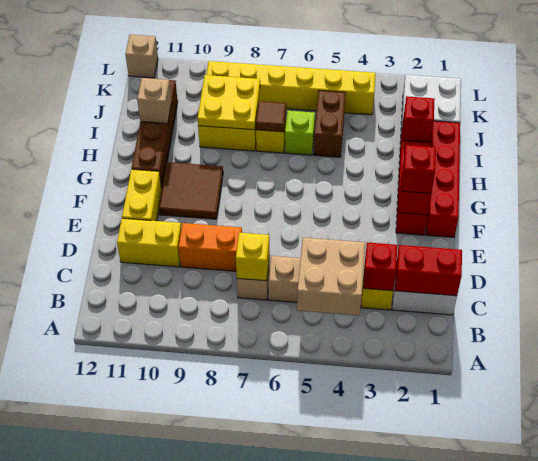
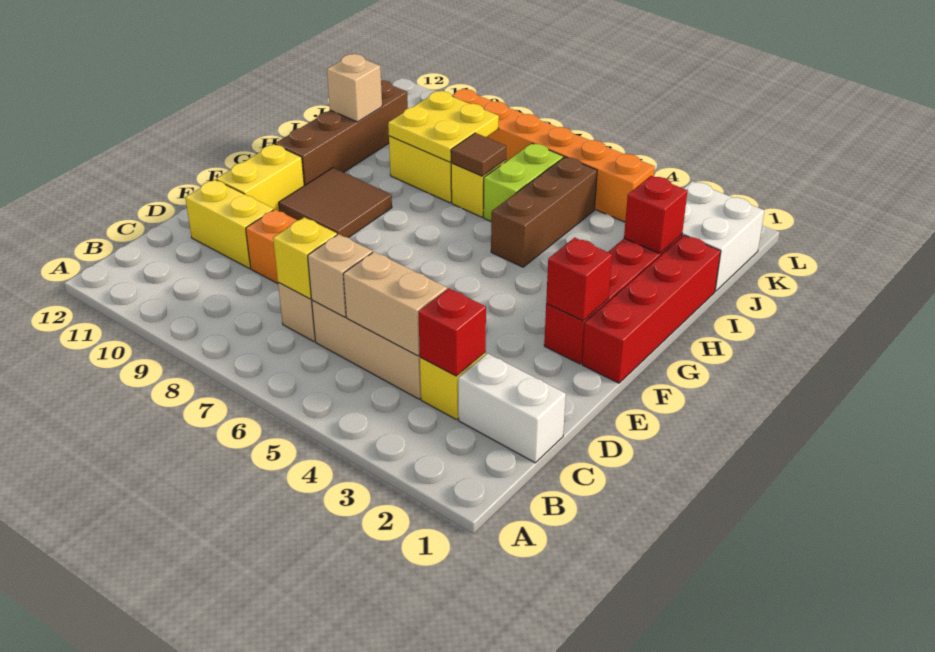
tan brick B4:C5 level 2 -> tan brick C4:C5 level 2
red brick C1:C2 level 2 -> none
red brick F2 level 3 -> none
brown brick I5:J5 level 1 -> brown brick H5:J5 level 1
lime brick I6 level 1 -> lime brick I6:J6 level 1
yellow brick K4:K9 level 1 -> orange brick K4:K9 level 1
tan brick L12 level 1 -> tan brick C6 level 2

